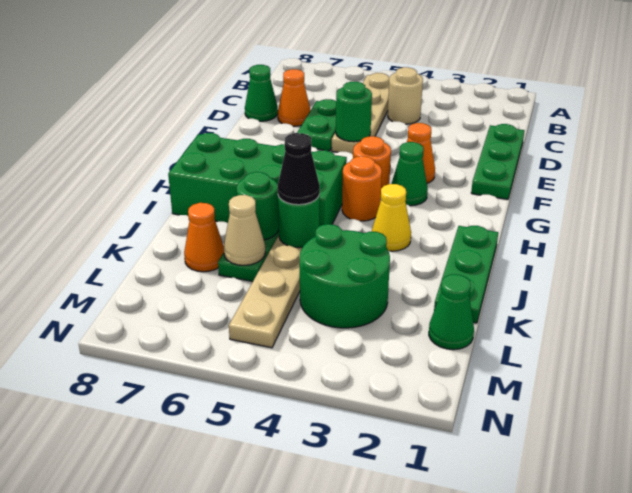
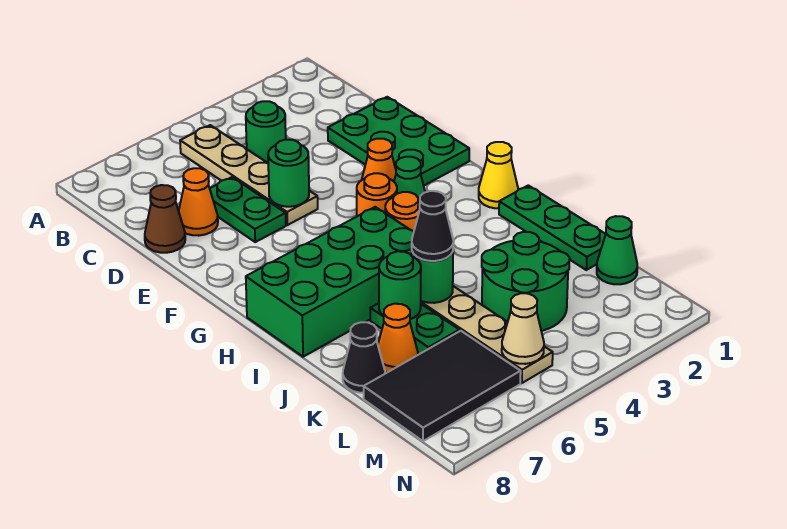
tan round brick C4 level 1 -> green round brick C4 level 1
green plate D1:F1 level 1 -> green plate D1:F2 level 1
green cone D8 level 1 -> brown cone D8 level 1
yellow cone I3 level 1 -> yellow cone H1 level 1
tan cone K6 level 2 -> tan cone M5 level 2
none -> black cone K8 level 1
none -> black tile L6:M8 level 1

